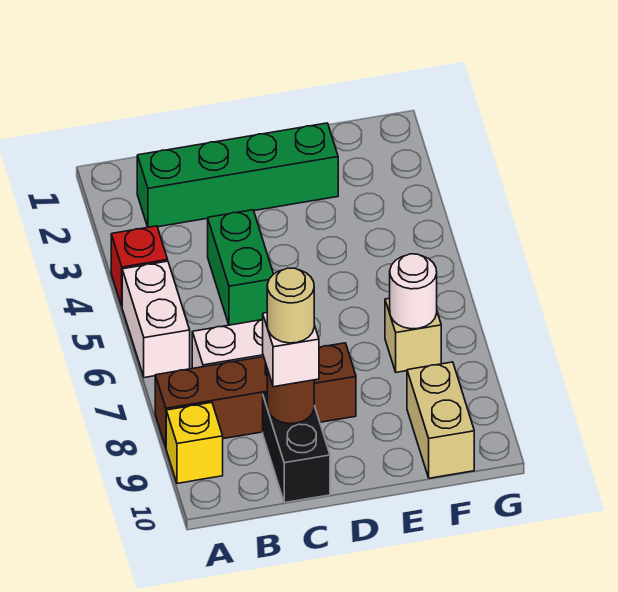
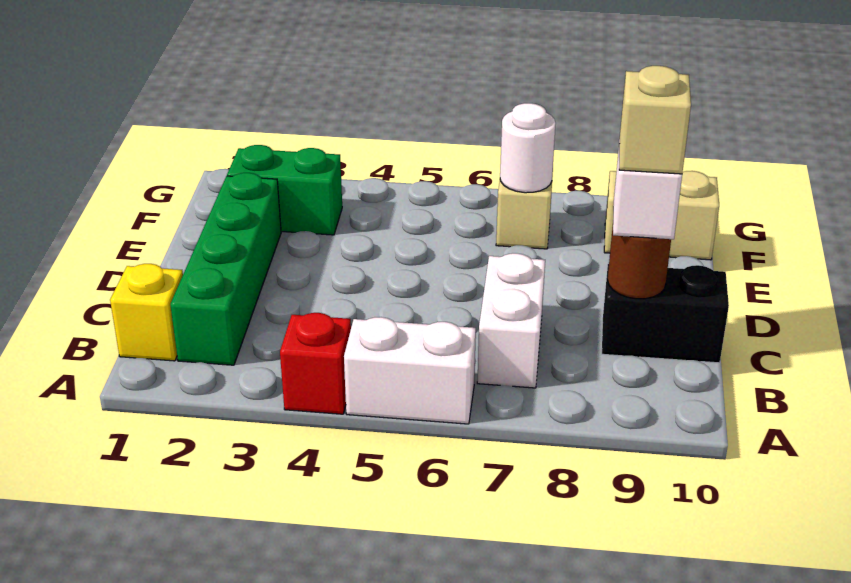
brown brick A8:D8 level 1 -> none
yellow brick A9 level 1 -> yellow brick B1 level 1
green brick C4:C5 level 1 -> green brick F2:F3 level 1
tan round brick C9 level 4 -> tan brick C9 level 4

